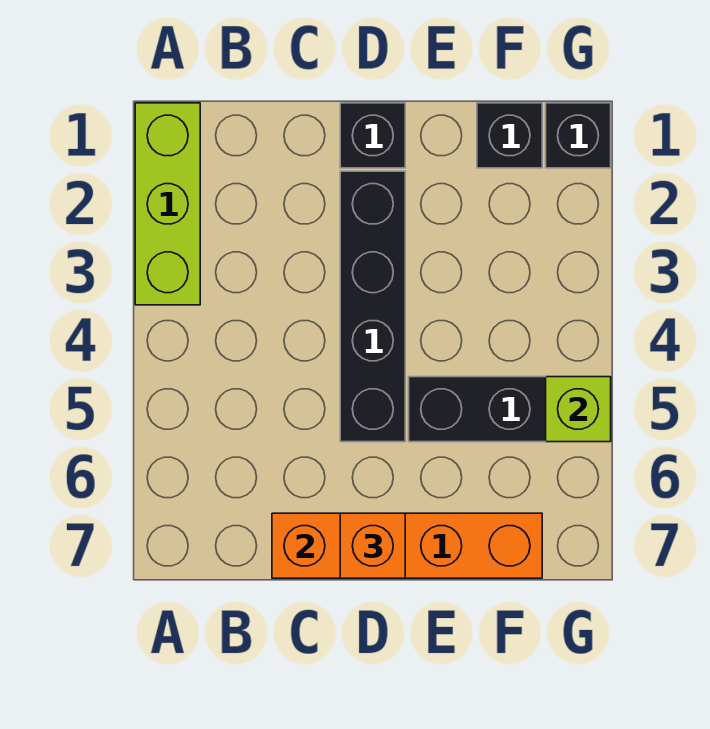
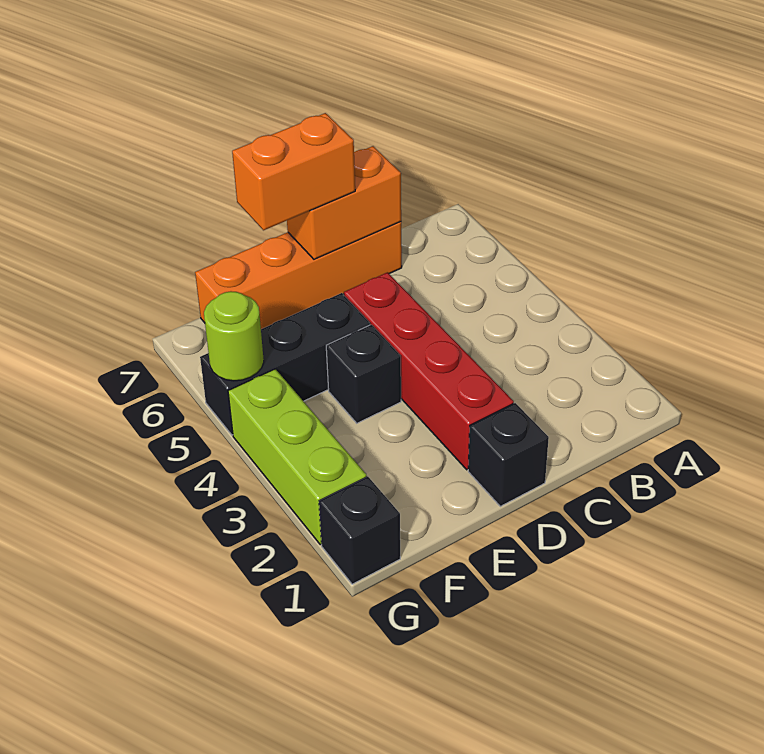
lime brick A1:A3 level 1 -> lime brick G2:G4 level 1
black brick D2:D5 level 1 -> red brick D2:D5 level 1
orange brick D7 level 3 -> orange brick D7:E7 level 3
black brick F1 level 1 -> black brick E4 level 1
lime brick G5 level 2 -> lime round brick G5 level 2

